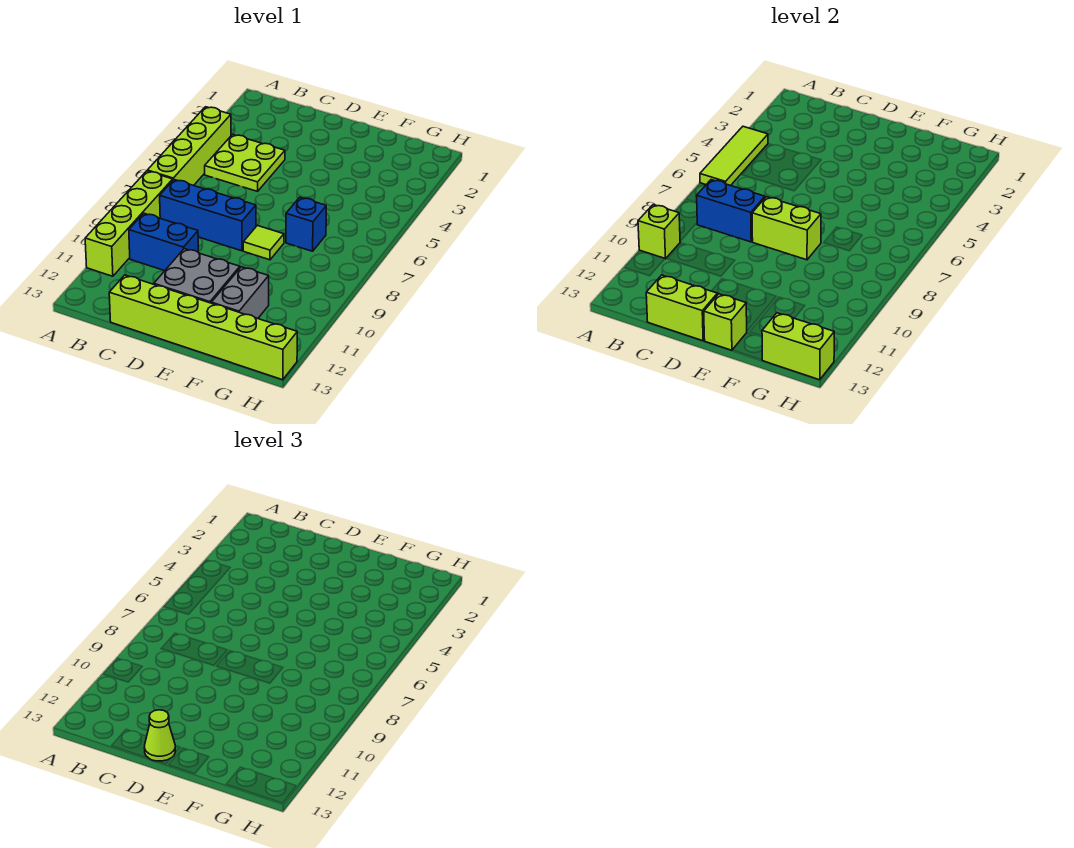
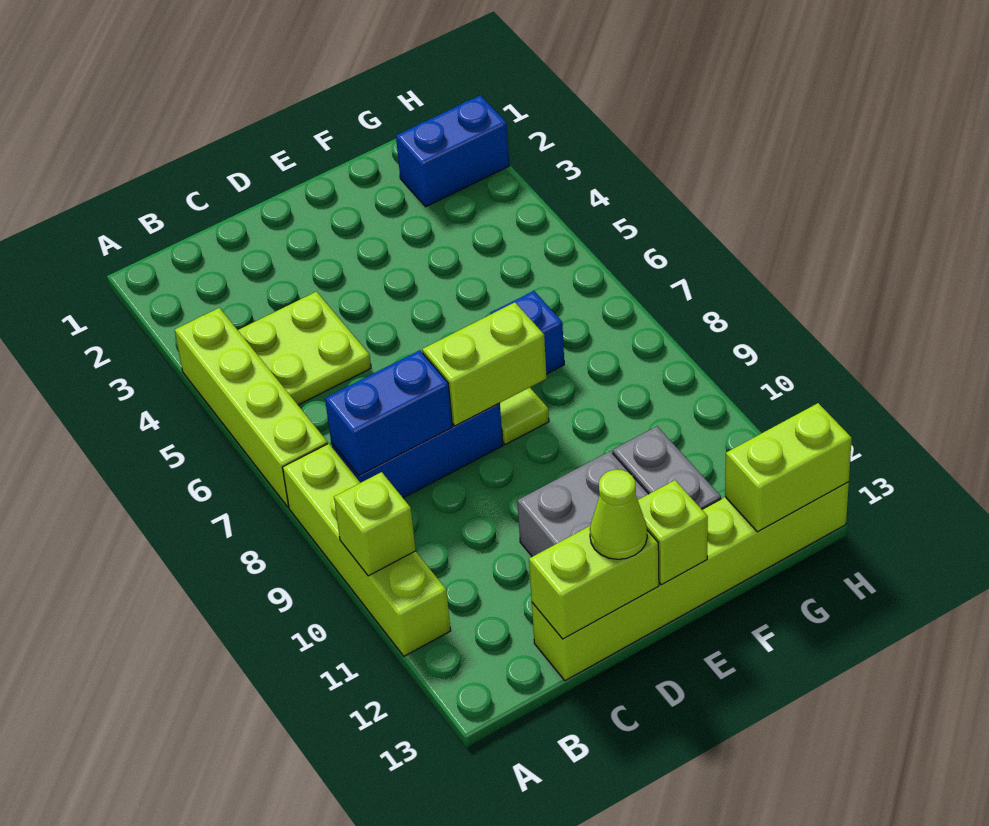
lime tile A4:A6 level 2 -> none
blue brick B10:C10 level 1 -> blue brick G2:H2 level 1

